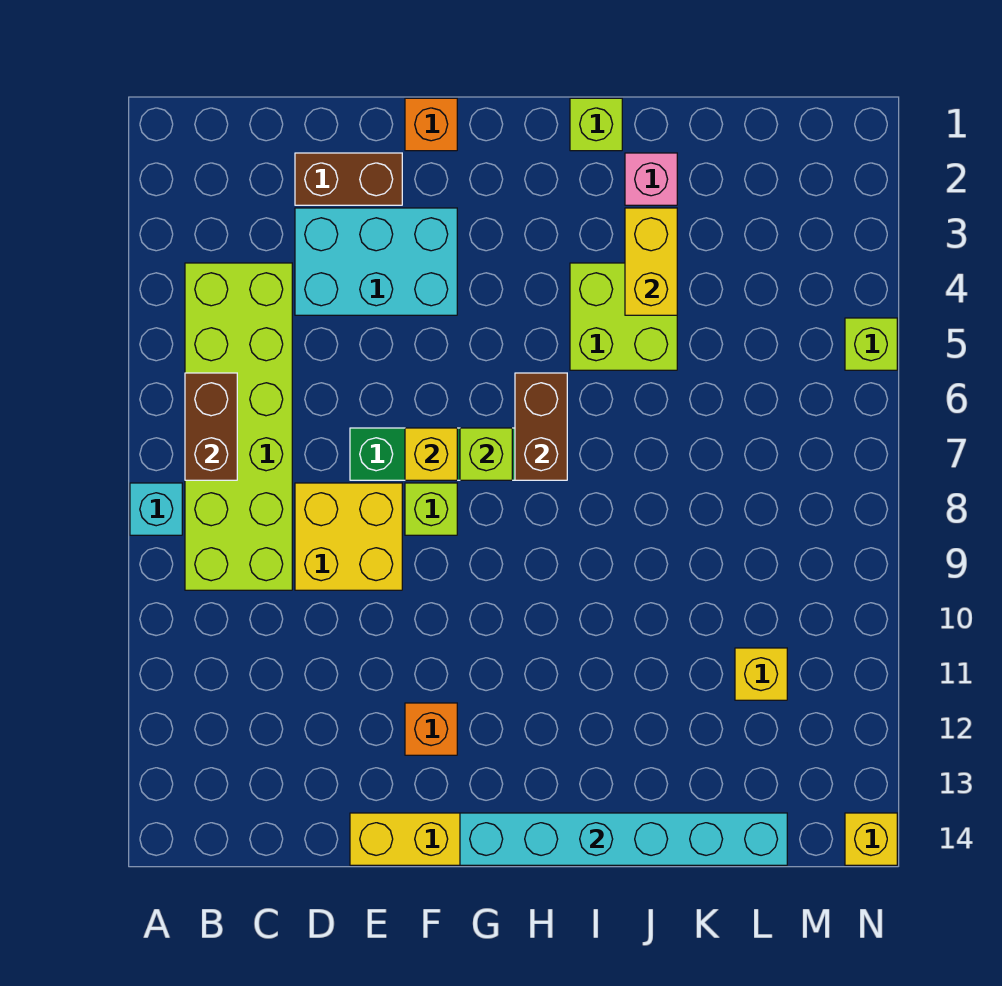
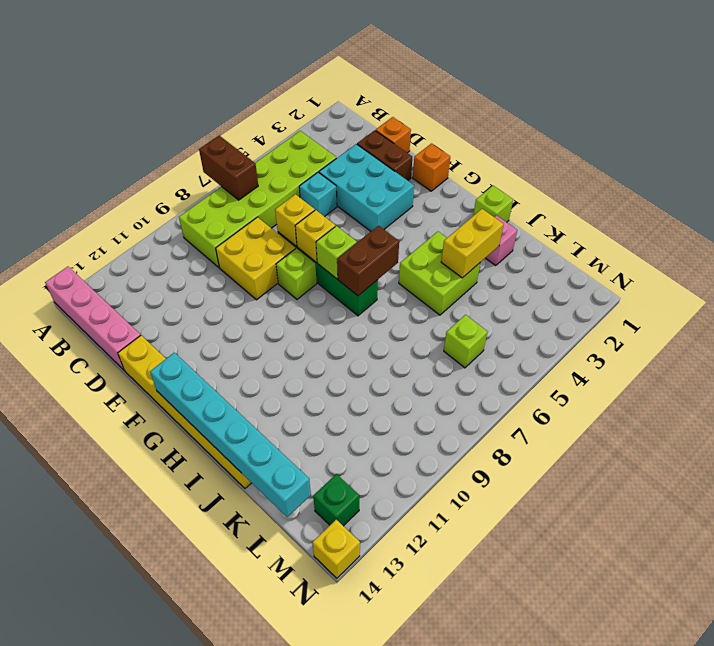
cyan brick A8 level 1 -> cyan brick D5 level 1
none -> pink brick A14:D14 level 1
brown brick B6:B7 level 2 -> brown brick A7:B7 level 2
orange brick F12 level 1 -> orange brick D1 level 1
yellow brick L11 level 1 -> yellow brick E7 level 2
none -> green brick M13 level 1
lime brick N5 level 1 -> lime brick L6 level 1

